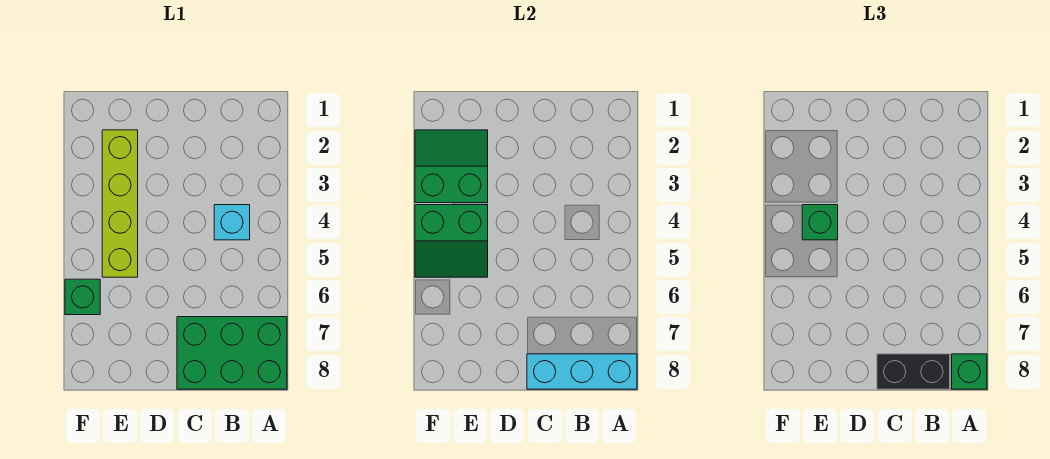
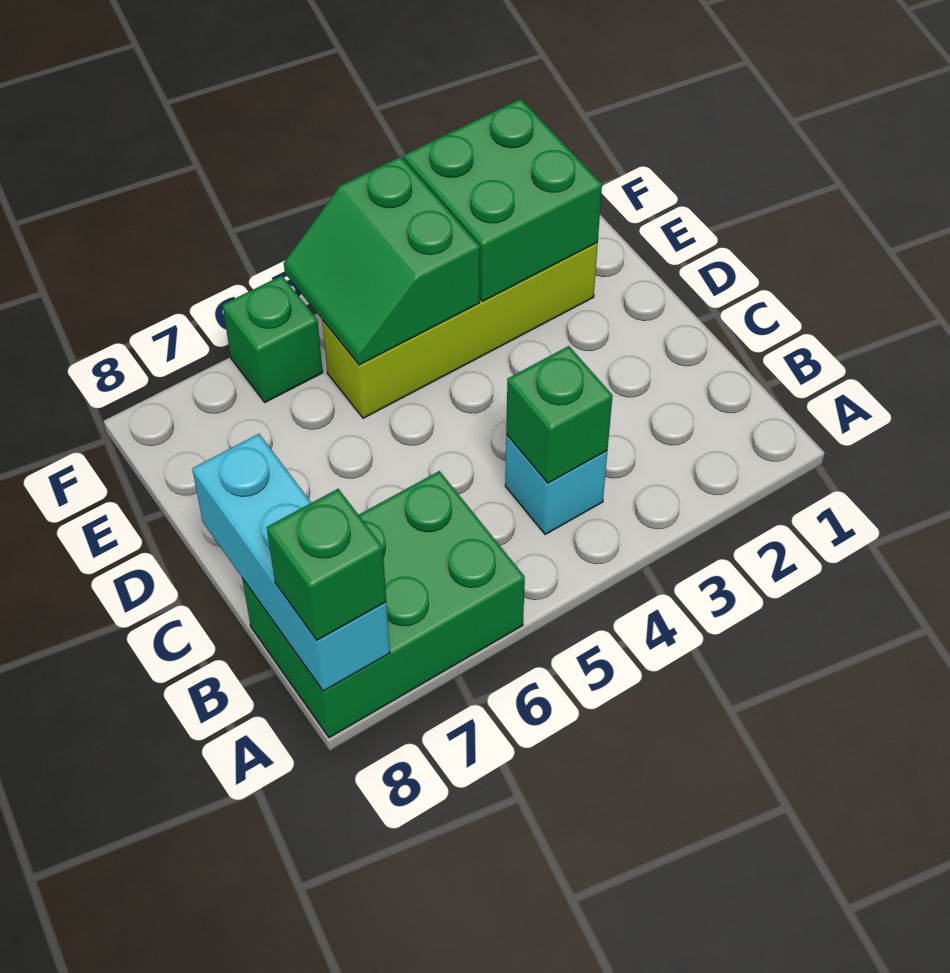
green brick A7:C8 level 1 -> green brick A6:B8 level 1
black brick B8:C8 level 3 -> none
green slope E2:F3 level 2 top 3 -> green brick E2:F3 level 2
green brick E4 level 3 -> green brick B4 level 2

